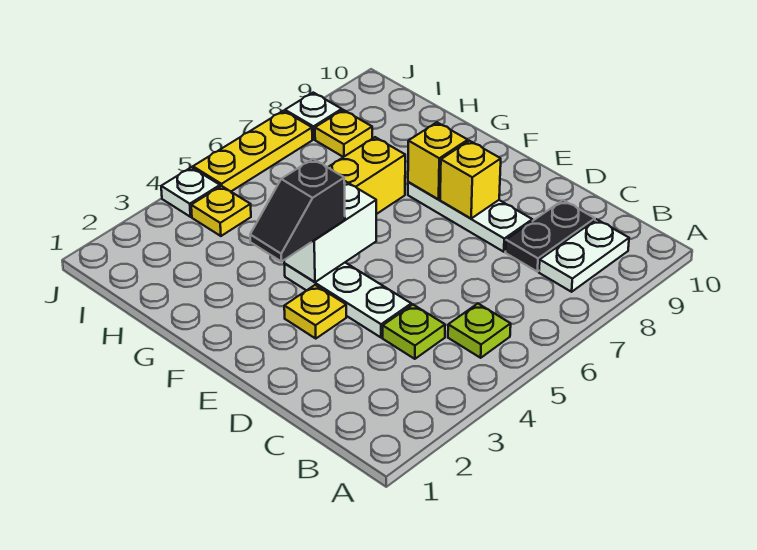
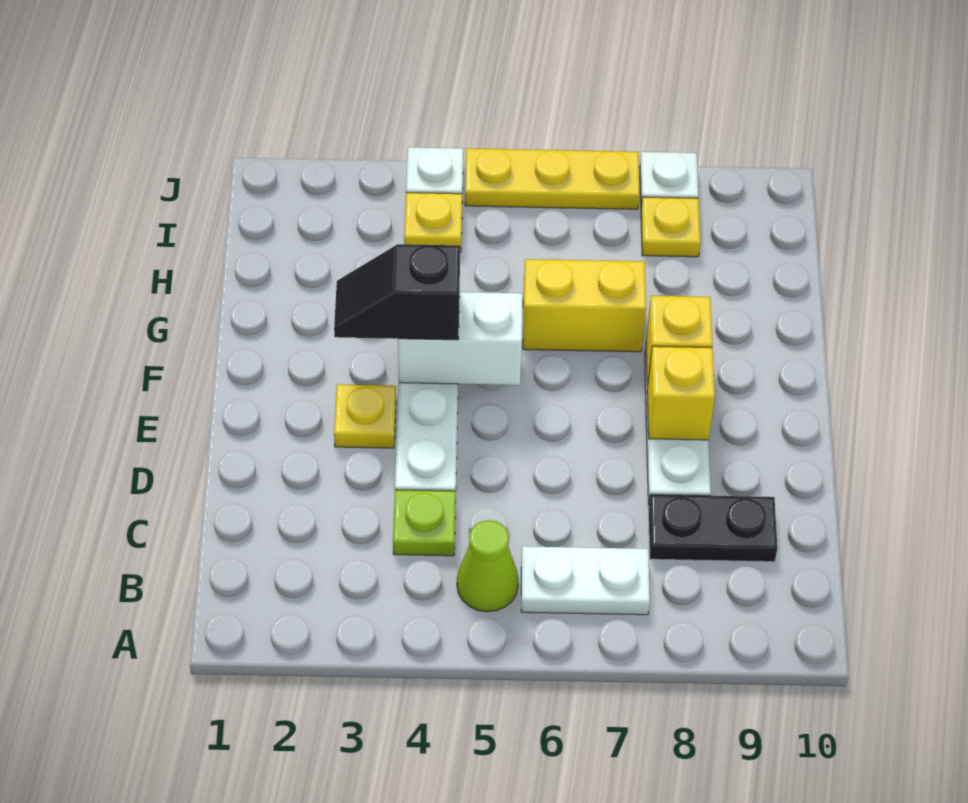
lime plate B5 level 1 -> lime cone B5 level 1
white plate B8:B9 level 1 -> white plate B6:B7 level 1

